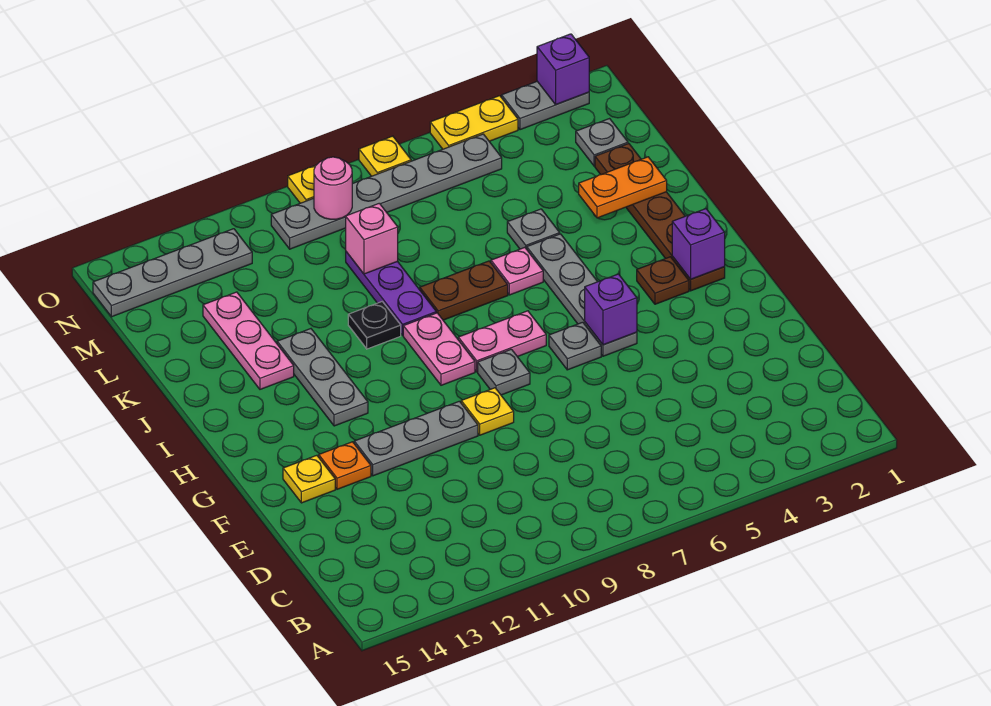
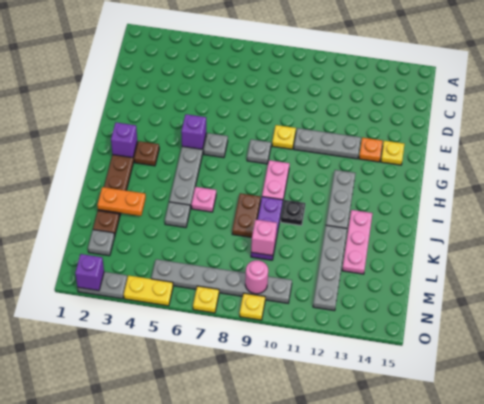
pink plate H7:H8 level 1 -> none
brown plate J7:J8 level 1 -> brown plate J8:K8 level 1
grey plate N12:N15 level 1 -> grey plate K12:N12 level 1

